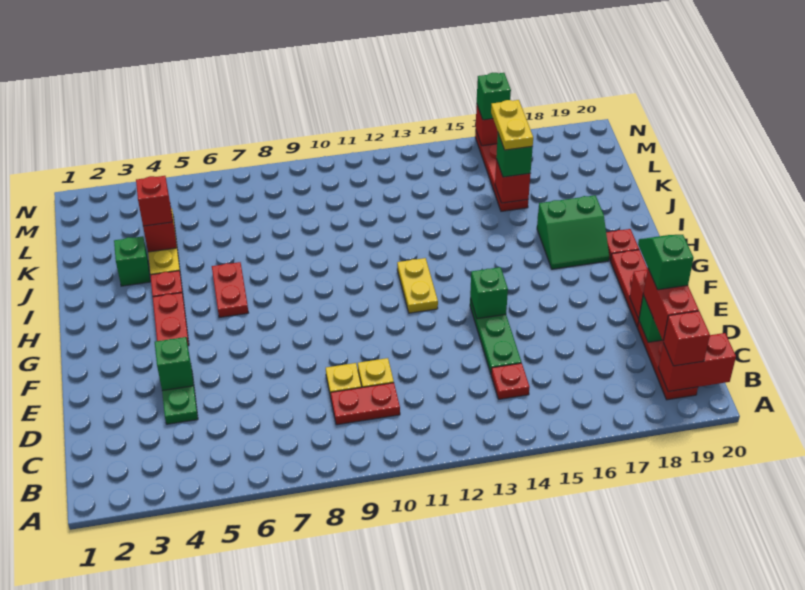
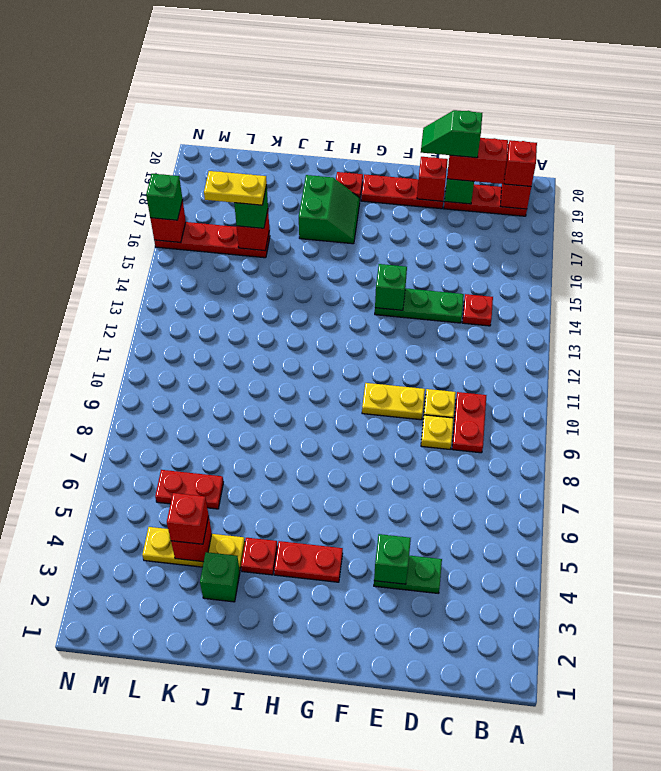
yellow plate G12:H12 level 1 -> yellow plate E10:F10 level 1
red plate H6:I6 level 1 -> red plate K6:L6 level 1

